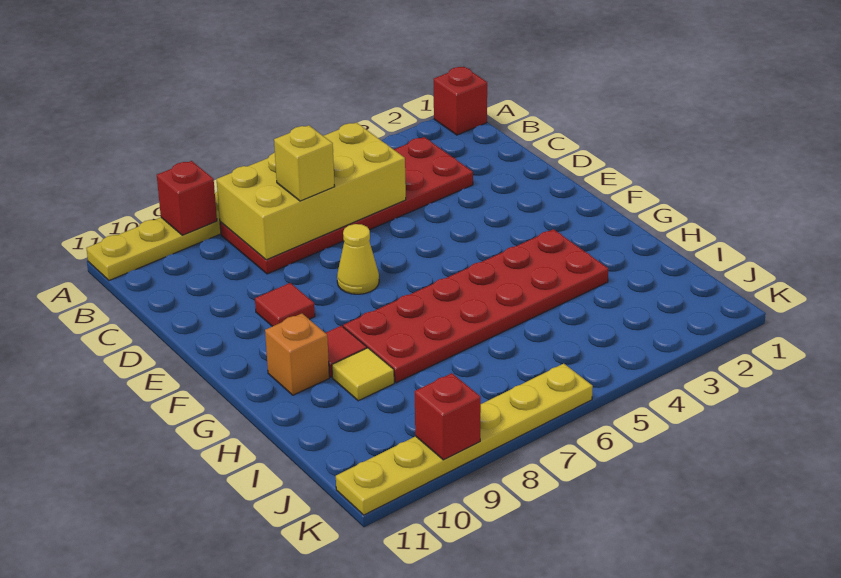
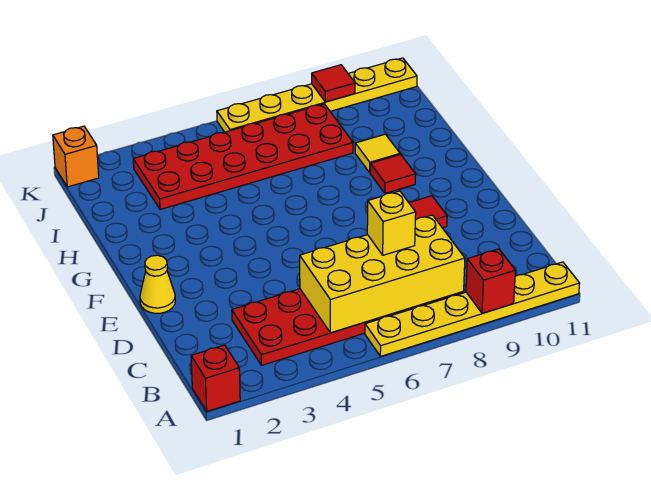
yellow cone E7 level 1 -> yellow cone E1 level 1
red plate G3:H8 level 1 -> red plate I3:J8 level 1
orange brick G10 level 1 -> orange brick K1 level 1
red brick K9 level 2 -> red tile K9 level 2

